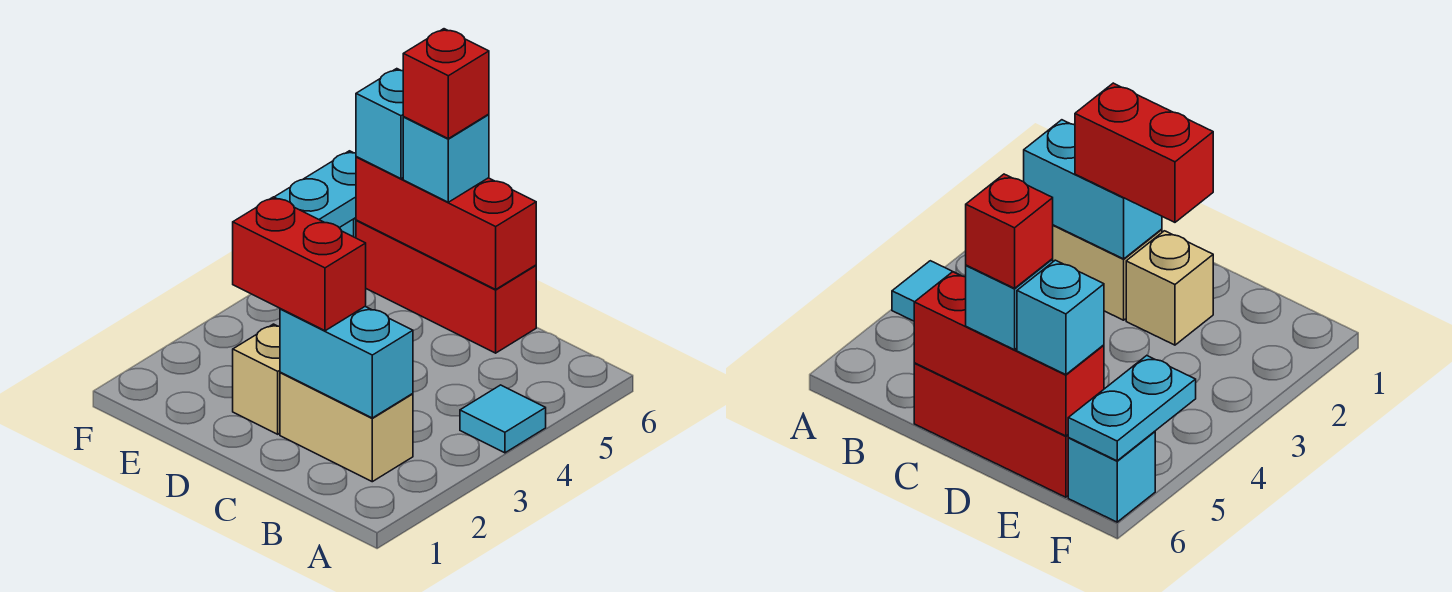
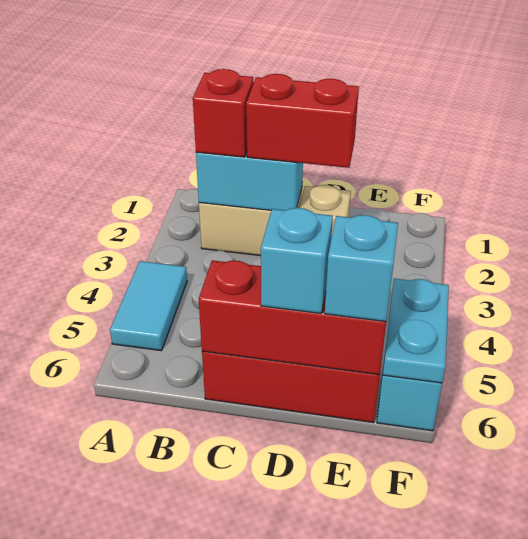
cyan tile A4 level 1 -> cyan tile A4:A5 level 1
red brick D6 level 4 -> red brick B2 level 3

